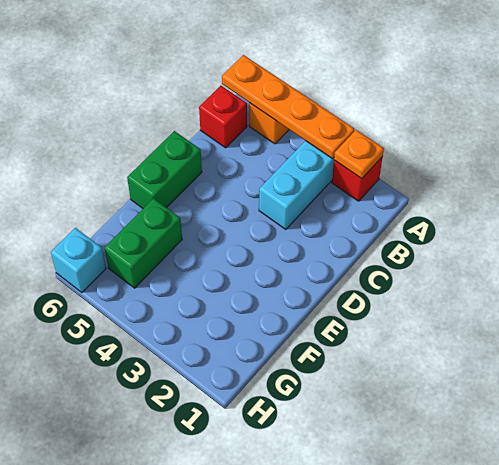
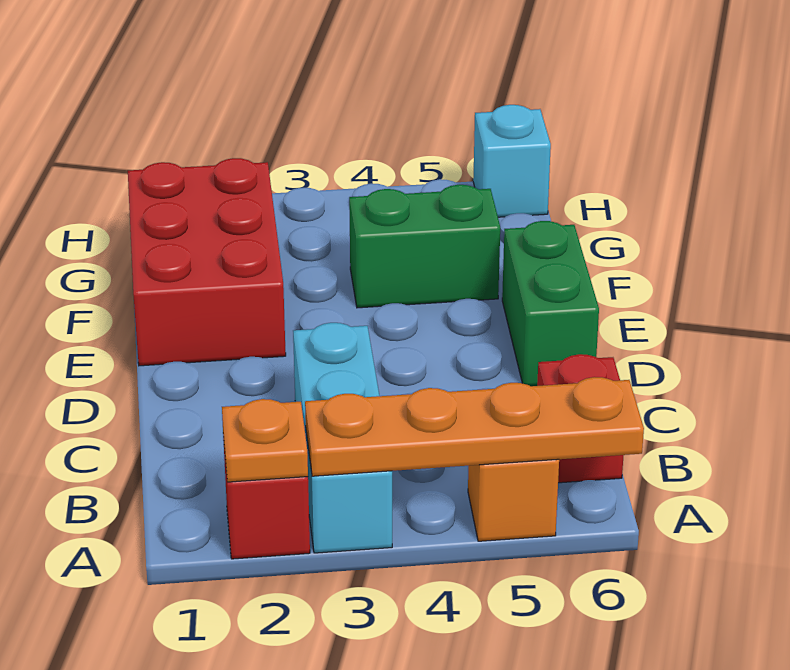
none -> red brick E1:G2 level 1
green brick F5:G5 level 1 -> green brick F4:F5 level 1

